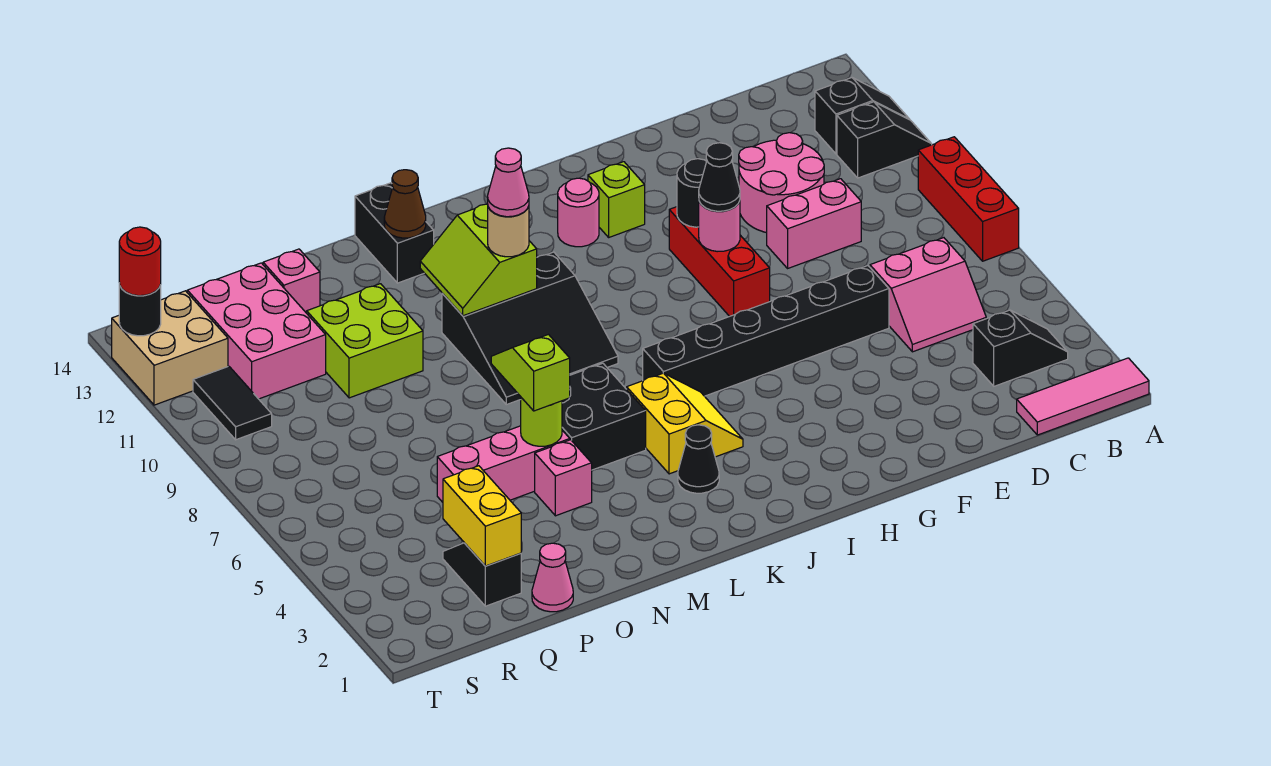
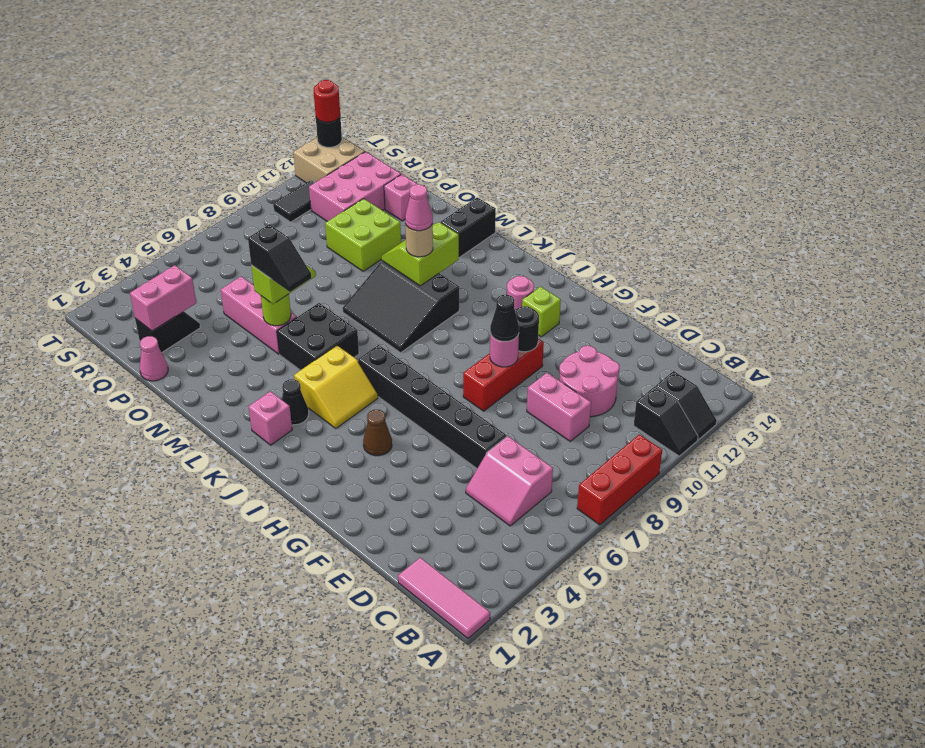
black slope B3:C3 level 1 top C -> black slope M5:N5 level 4 top N
brown cone M13 level 2 -> brown cone H4 level 1
pink brick N4 level 1 -> pink brick K2 level 1
yellow brick Q2:Q3 level 2 -> pink brick Q2:Q3 level 2

